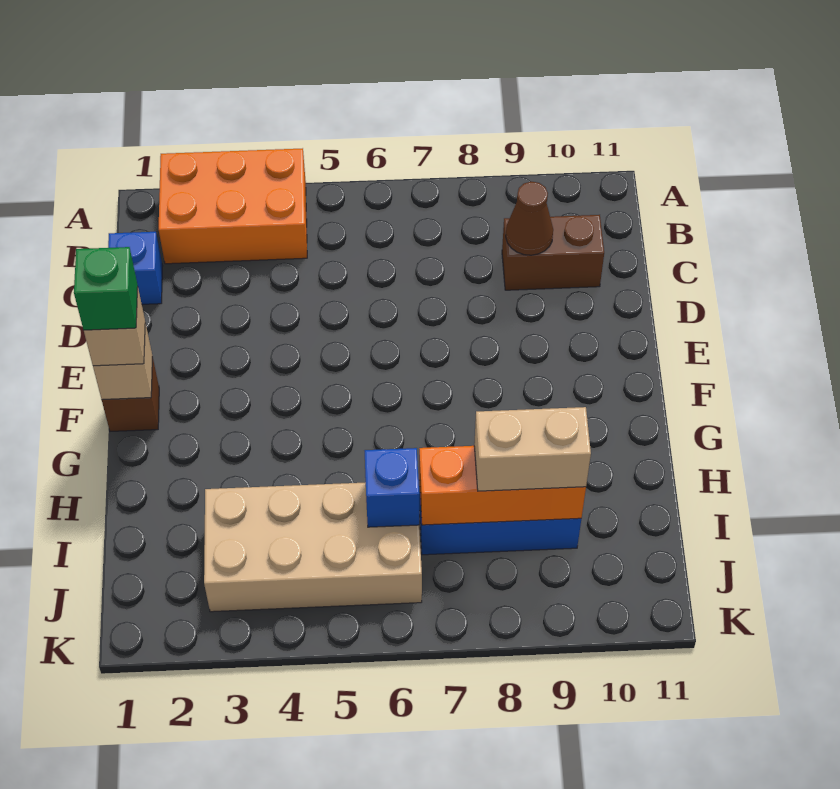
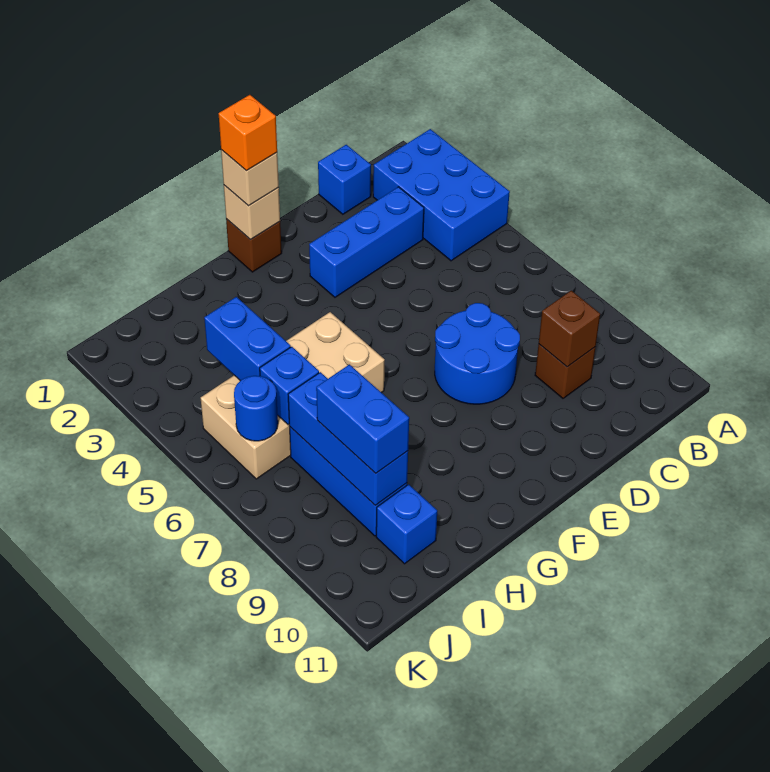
orange brick A2:B4 level 1 -> blue brick A2:B4 level 1
none -> blue brick C3:E3 level 1
brown brick C9:C10 level 1 -> brown brick C9 level 1
brown cone C9 level 2 -> brown brick C9 level 2
none -> blue round brick D7:E8 level 1
green brick F1 level 4 -> orange brick F1 level 4
tan brick I3:J6 level 1 -> tan brick G5:J6 level 1
none -> blue brick I4:I5 level 2
orange brick I7:I9 level 2 -> blue brick I7:I9 level 2
tan brick I8:I9 level 3 -> blue brick I8:I9 level 3
none -> blue brick I10 level 1
none -> blue round brick J6 level 2

